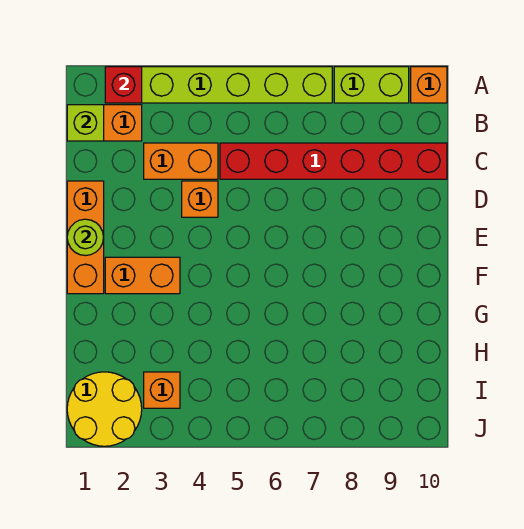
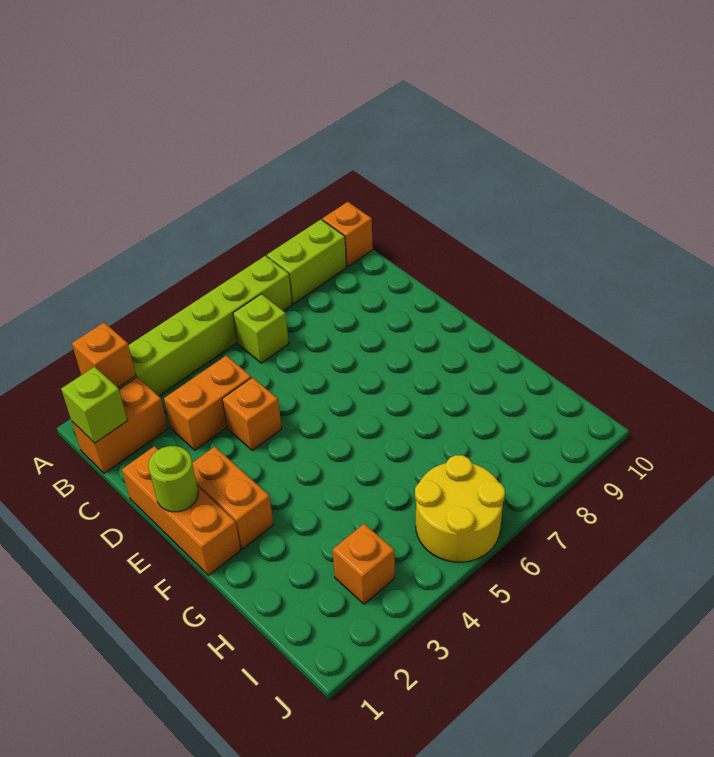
red brick A2 level 2 -> orange brick A2 level 2
none -> lime brick B6 level 1
red brick C5:C10 level 1 -> none
orange brick F2:F3 level 1 -> orange brick E2:F2 level 1
yellow round brick I1:J2 level 1 -> yellow round brick I5:J6 level 1

